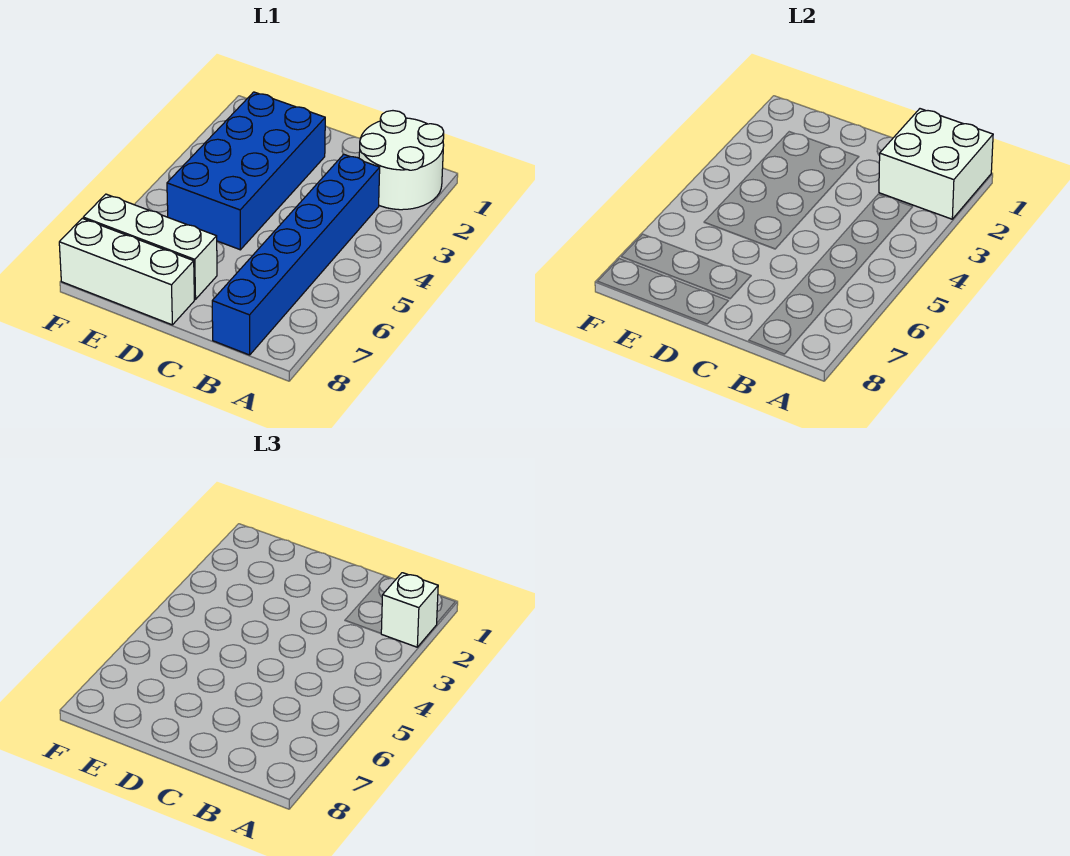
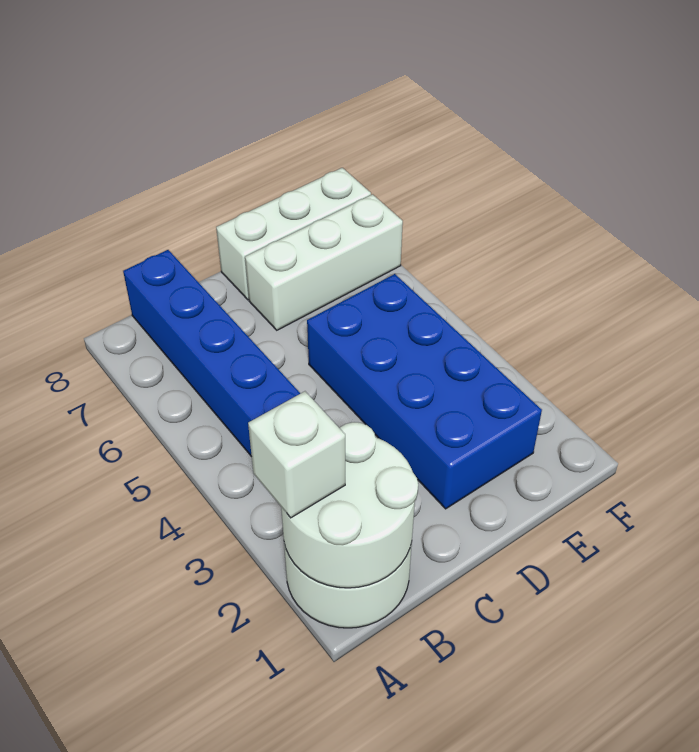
white brick A1:B2 level 2 -> white round brick A1:B2 level 2

